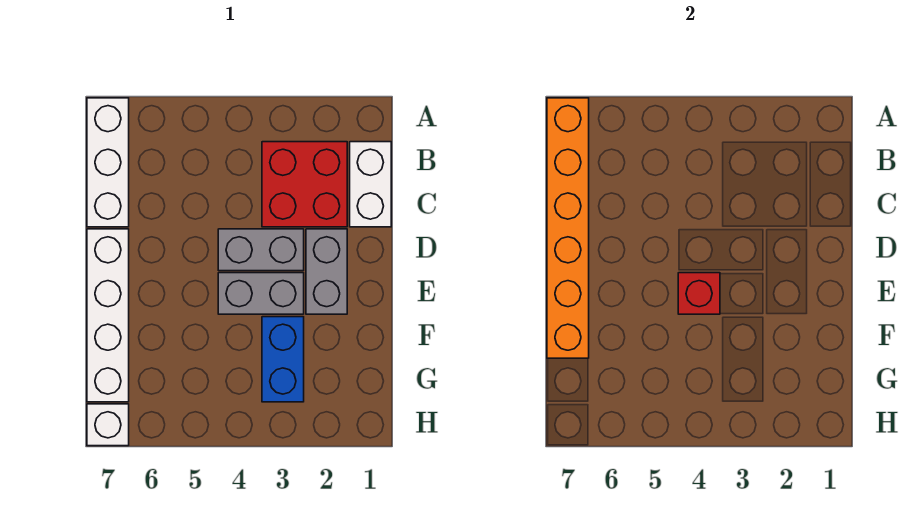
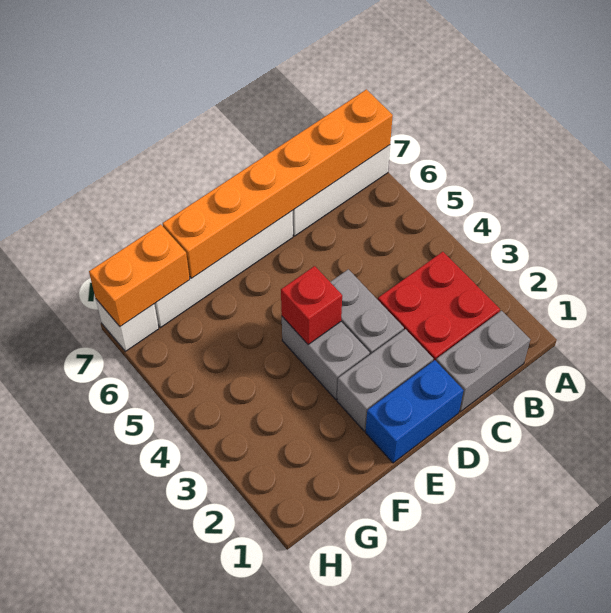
white brick B1:C1 level 1 -> grey brick B1:C1 level 1
blue brick F3:G3 level 1 -> blue brick D1:E1 level 1
none -> orange brick G7:H7 level 2

